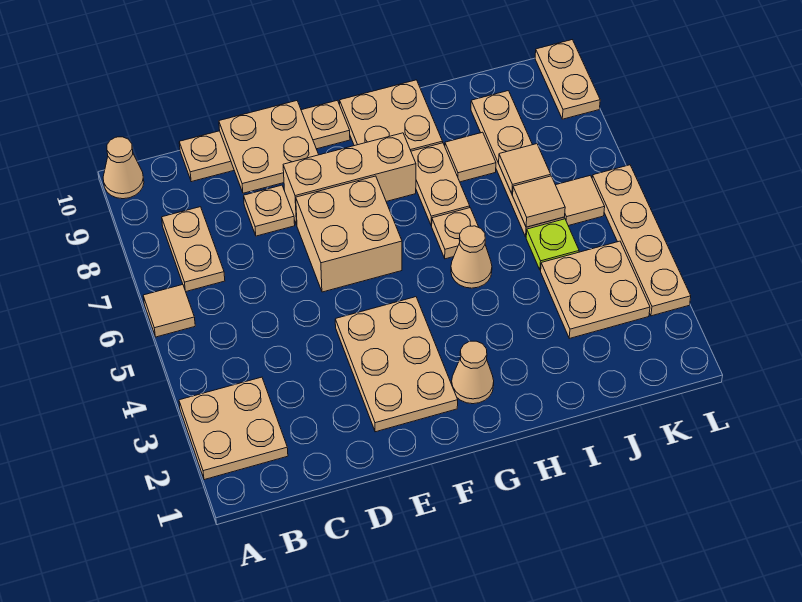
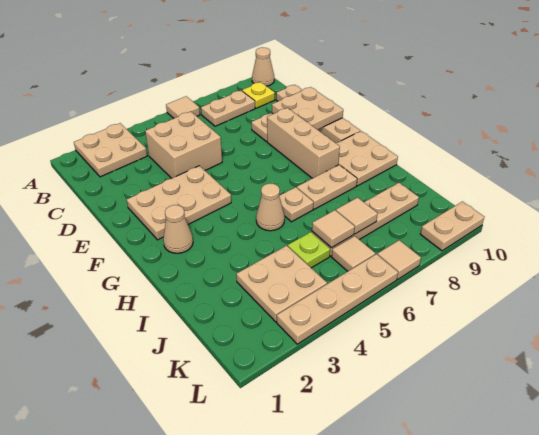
none -> yellow plate B9 level 1
tan brick E6:F7 level 1 -> tan brick C4:D5 level 1
tan tile I8 level 1 -> tan tile L7 level 1

